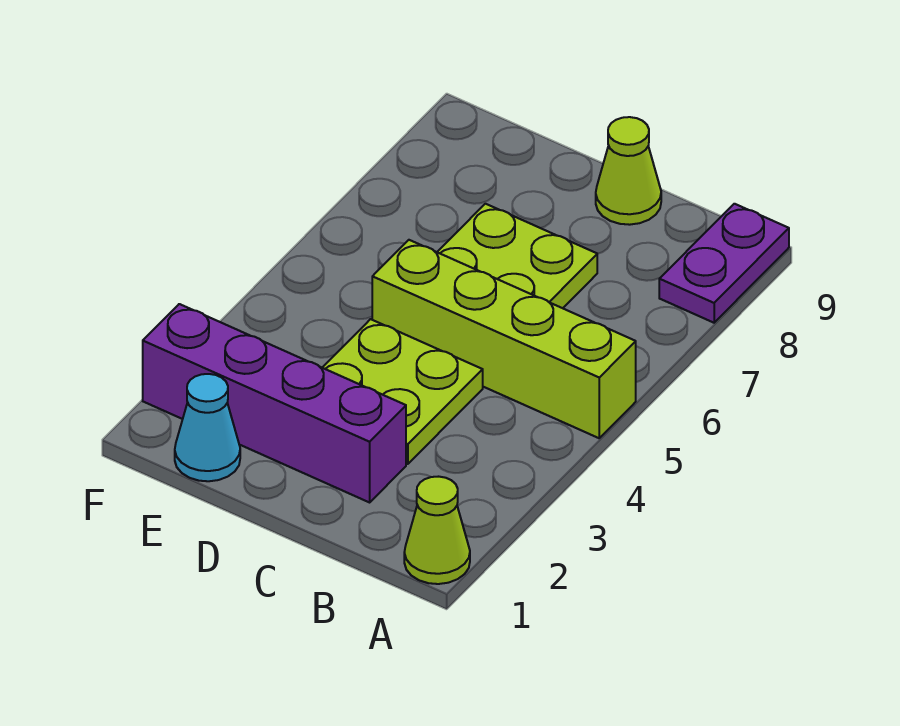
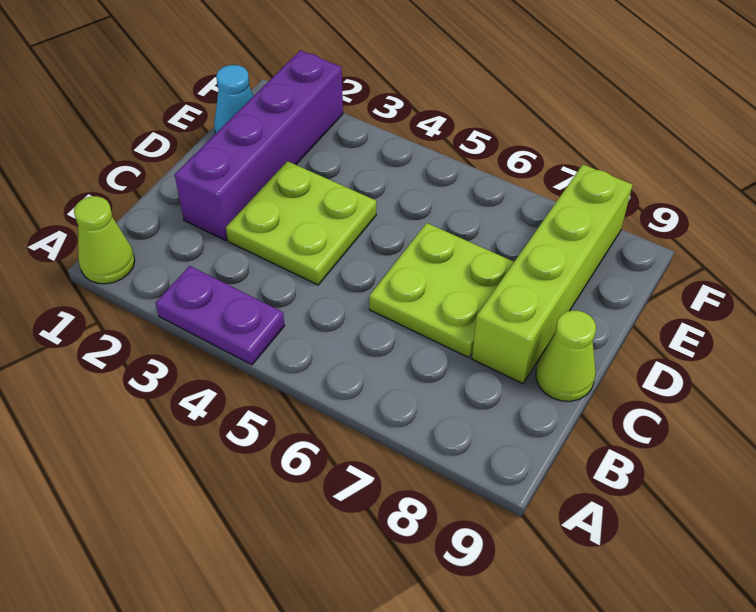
lime brick A5:D5 level 1 -> lime brick C8:F8 level 1
purple plate A8:A9 level 1 -> purple plate A3:A4 level 1

